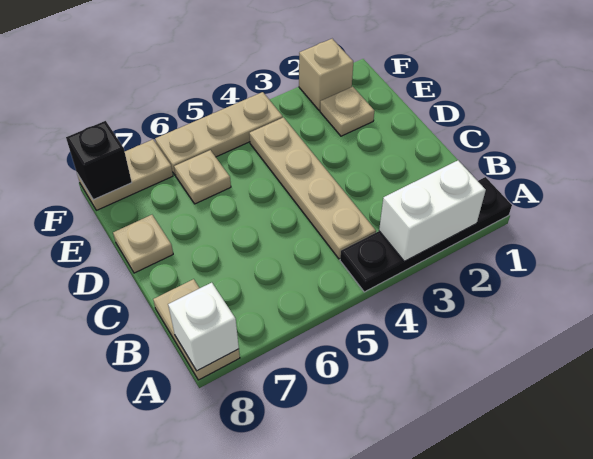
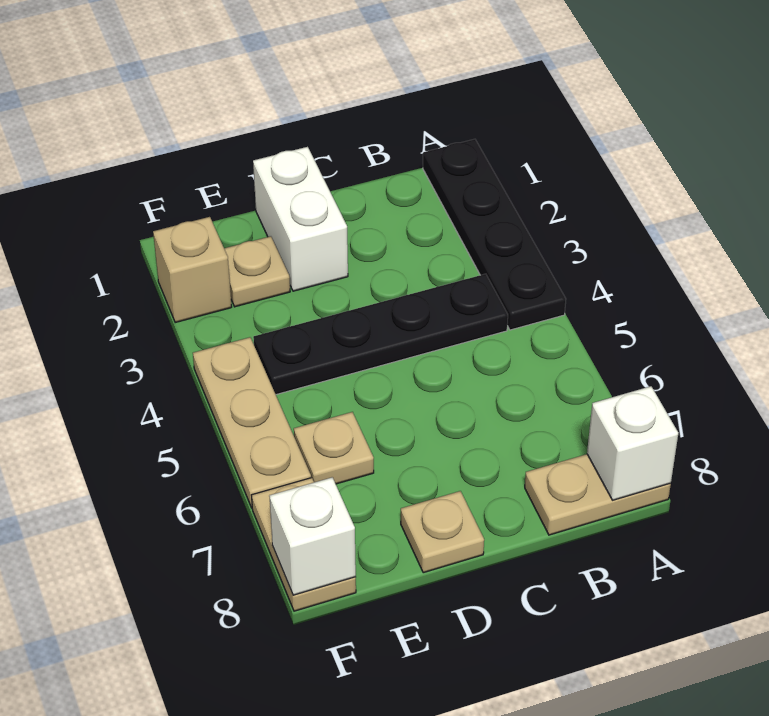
white brick A2:A3 level 2 -> white brick D1:D2 level 1
tan plate B4:E4 level 1 -> black plate B4:E4 level 1
black brick F8 level 2 -> white brick F8 level 2

